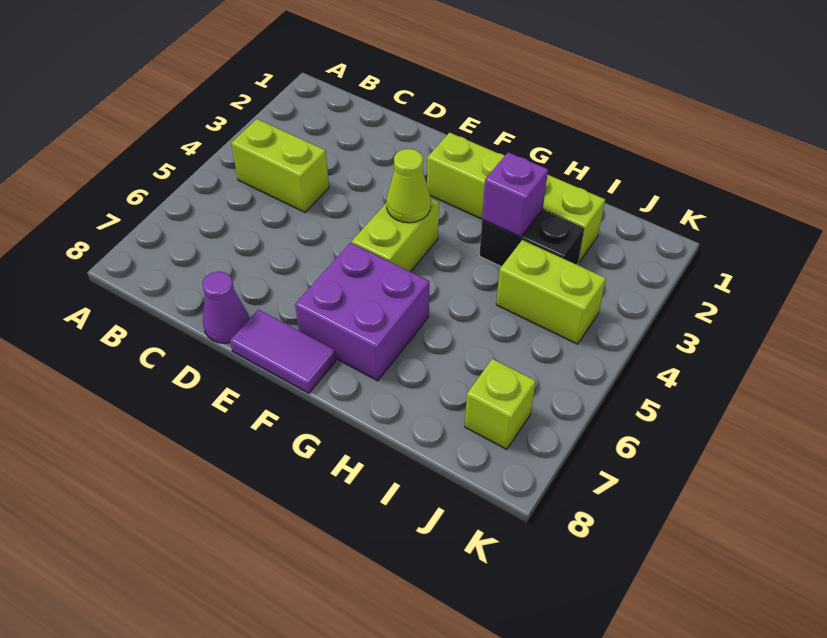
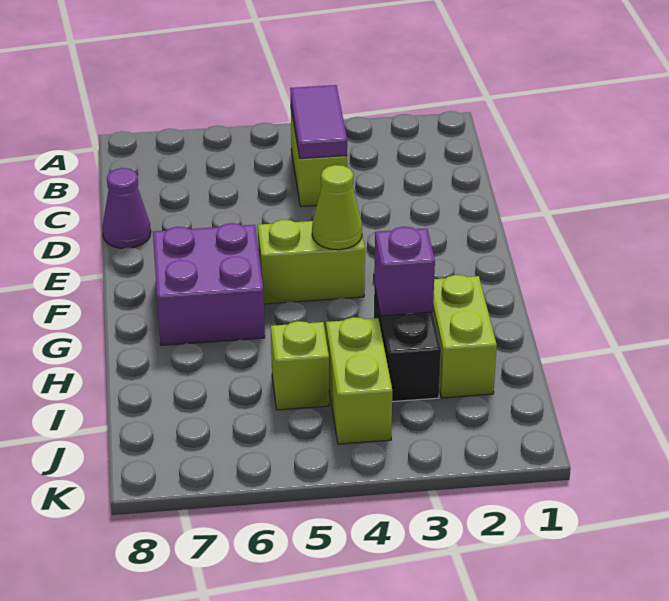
purple tile E8:F8 level 1 -> purple tile B4:C4 level 2
lime brick F2:I2 level 1 -> lime brick H2:I2 level 1
lime brick J7 level 1 -> lime brick I5 level 1

